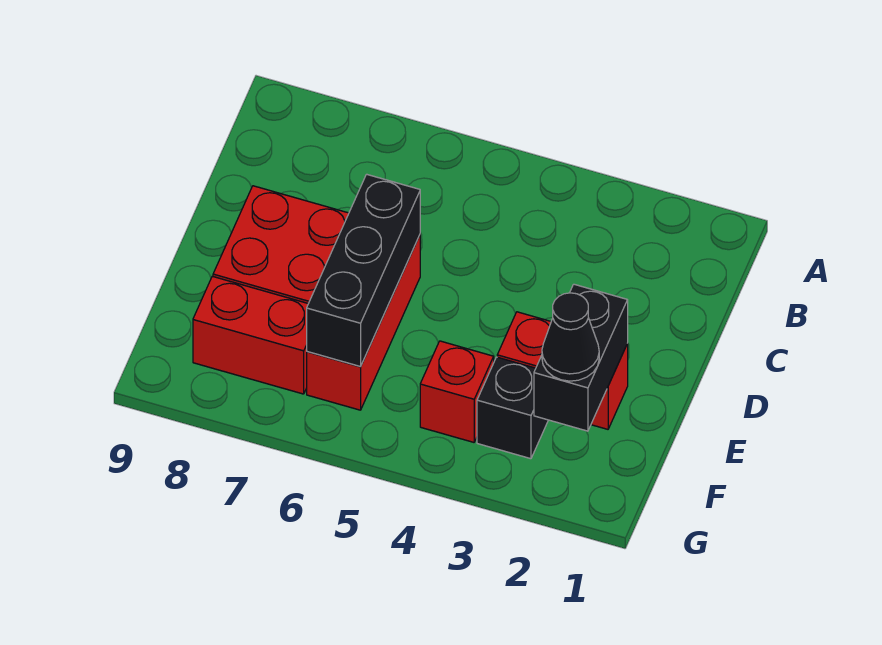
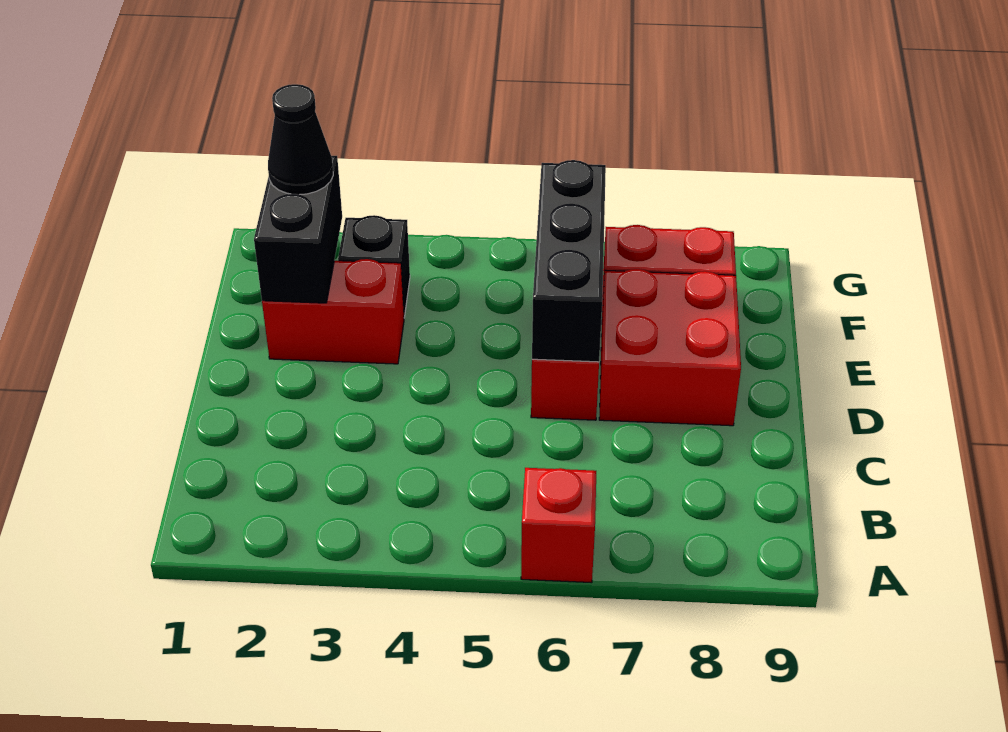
red brick F4 level 1 -> red brick A6 level 1

